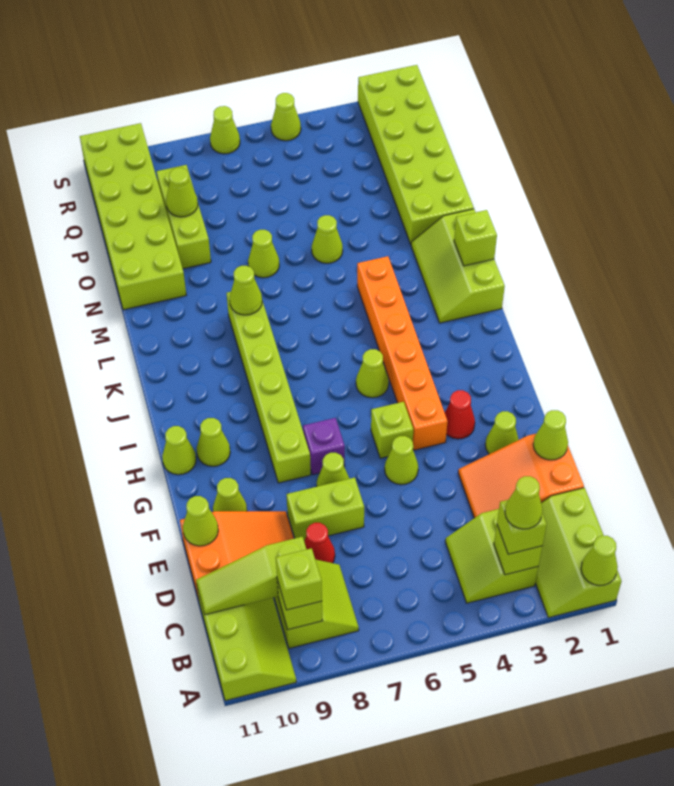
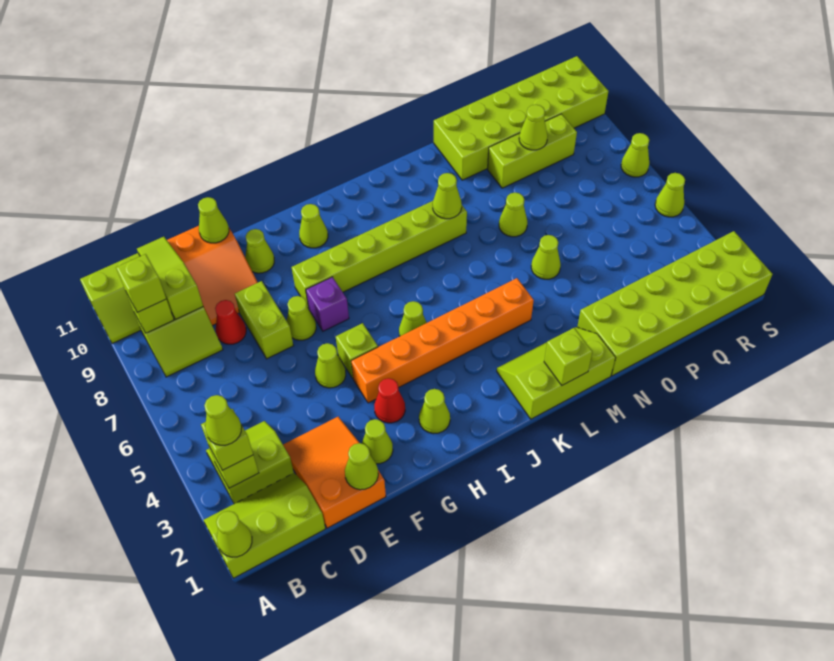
lime cone H11 level 1 -> lime cone H2 level 1

